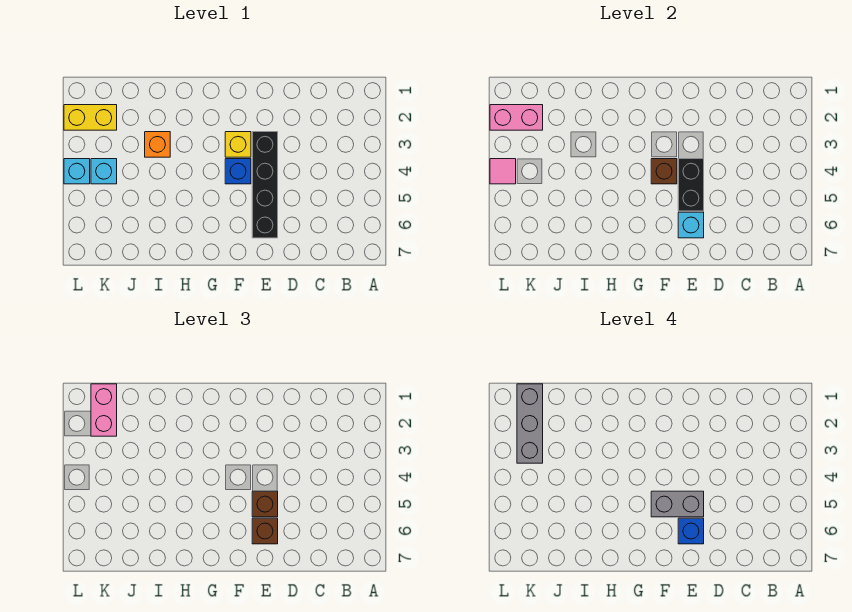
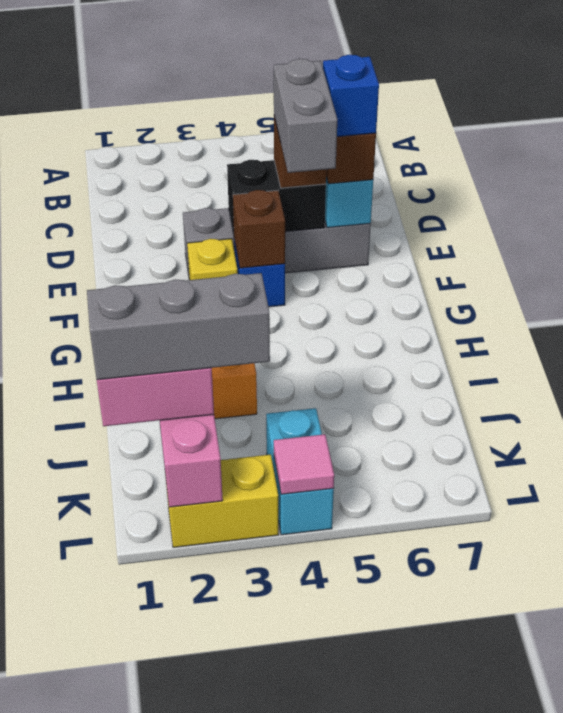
black brick E3:E6 level 1 -> grey brick E3:E6 level 1
yellow brick K2:L2 level 1 -> yellow brick L2:L3 level 1

